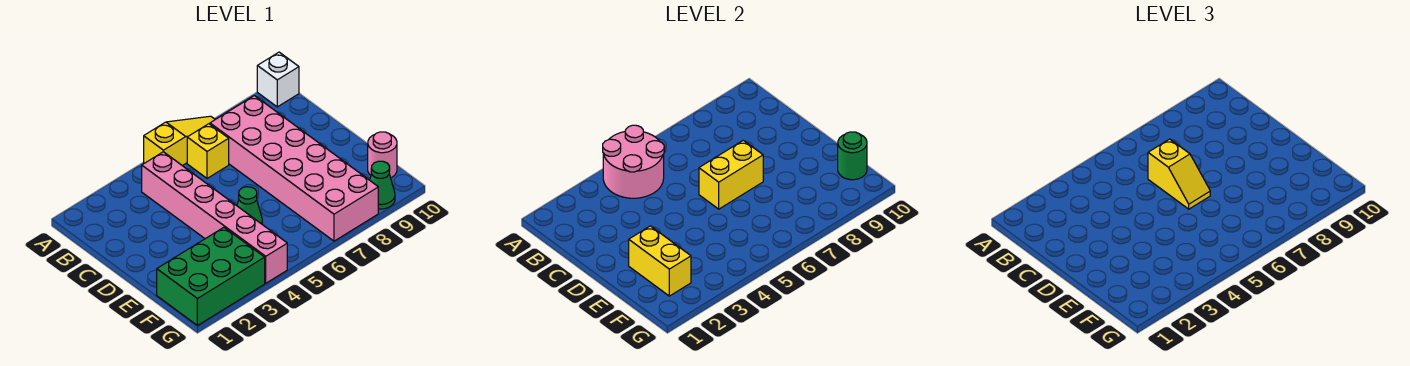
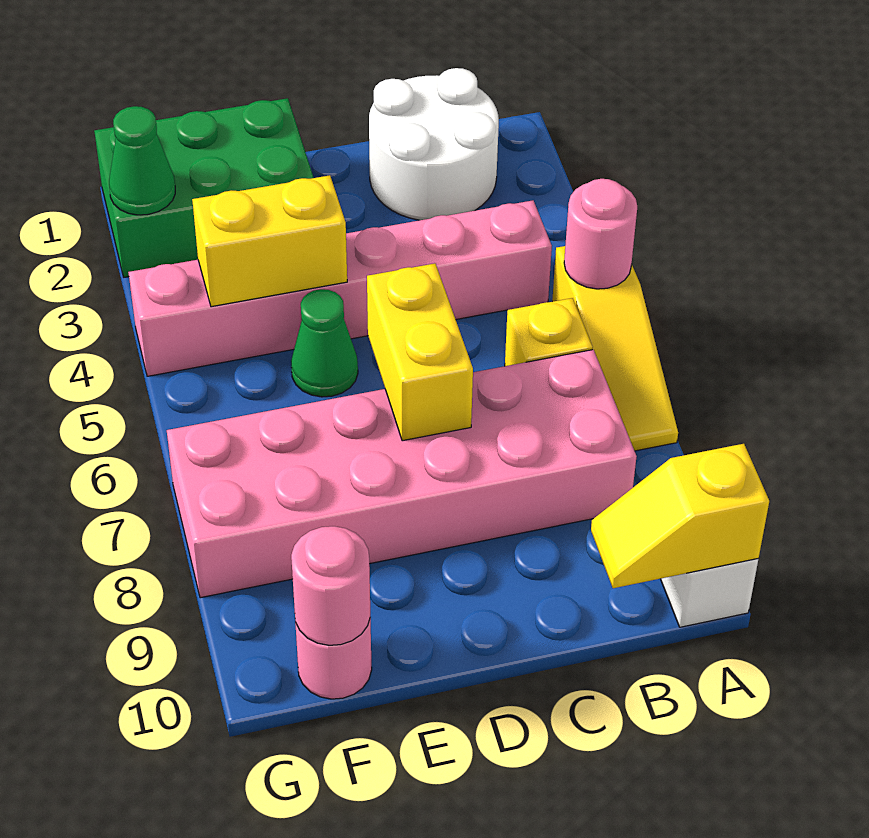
pink round brick A4:B5 level 2 -> pink round brick A5 level 2
none -> white round brick B1:C2 level 1
yellow slope C6:D6 level 3 top C -> yellow slope A10:B10 level 2 top A
yellow brick E2:F2 level 2 -> yellow brick E4:F4 level 2
green brick F1:G3 level 1 -> green brick E1:G2 level 1
green round brick F10 level 2 -> pink round brick F10 level 2
green cone G9 level 1 -> green cone G2 level 2

